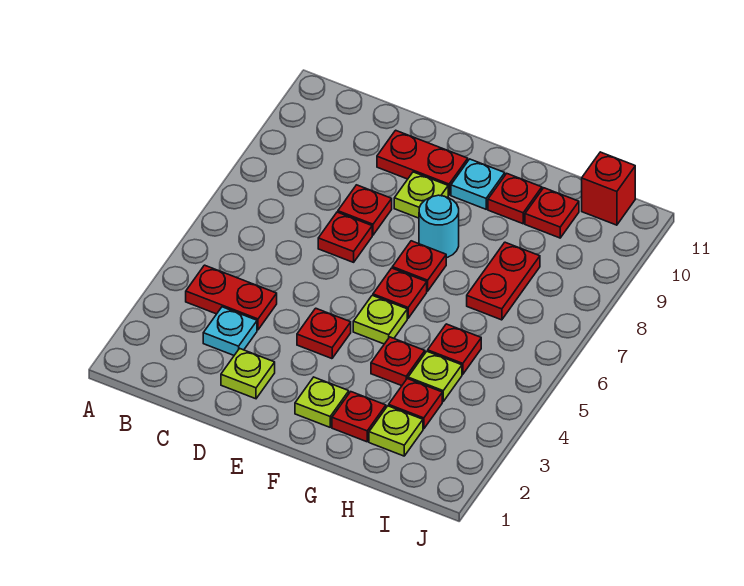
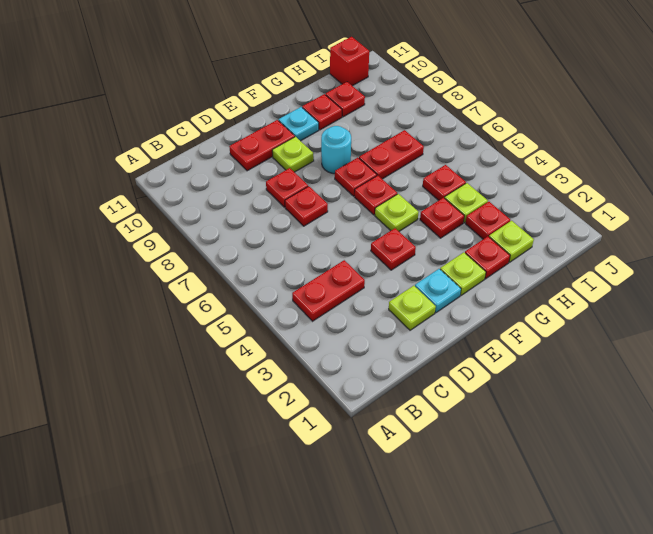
cyan plate C3 level 1 -> cyan plate E2 level 1
red plate H7:H8 level 1 -> red plate G7:H7 level 1

